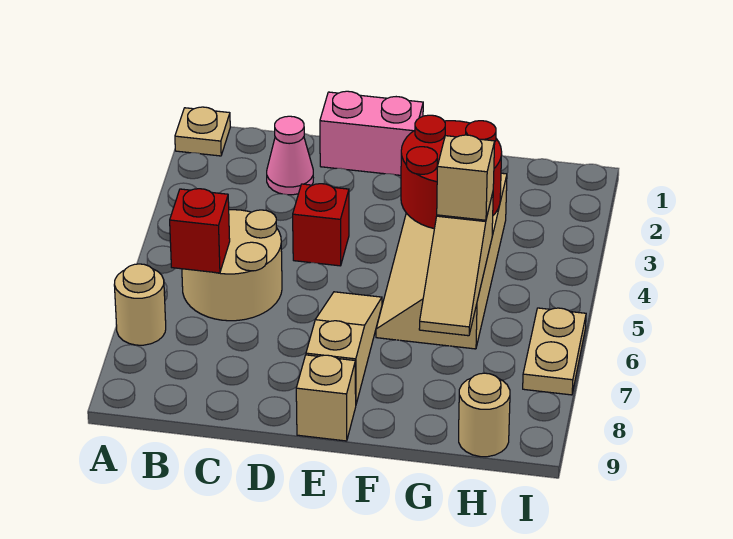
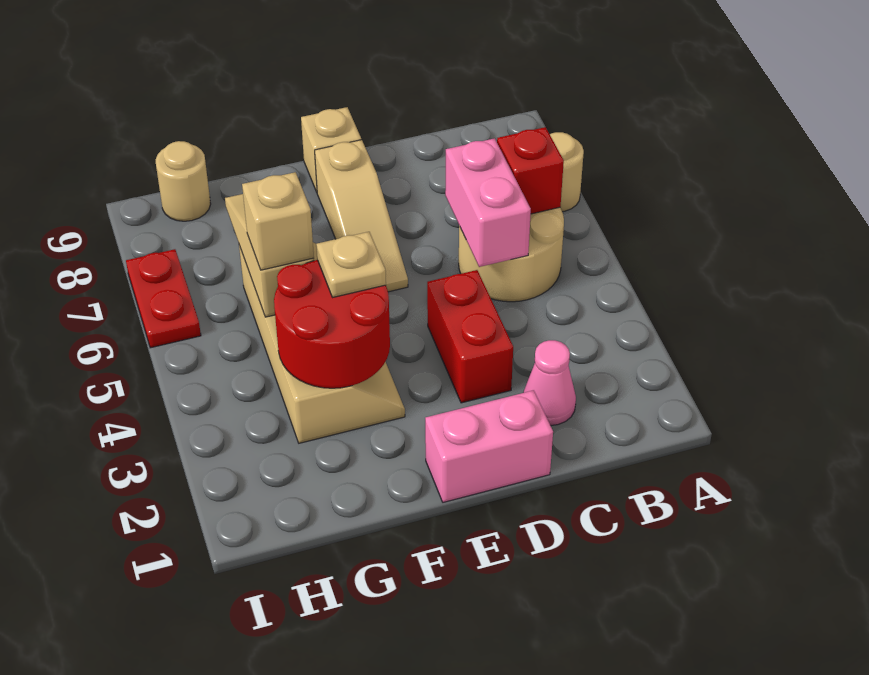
tan plate A1 level 1 -> tan plate F4 level 3
none -> pink brick C5:C6 level 2
red brick D4 level 1 -> red brick D3:D4 level 1
tan plate I6:I7 level 1 -> red plate I6:I7 level 1

